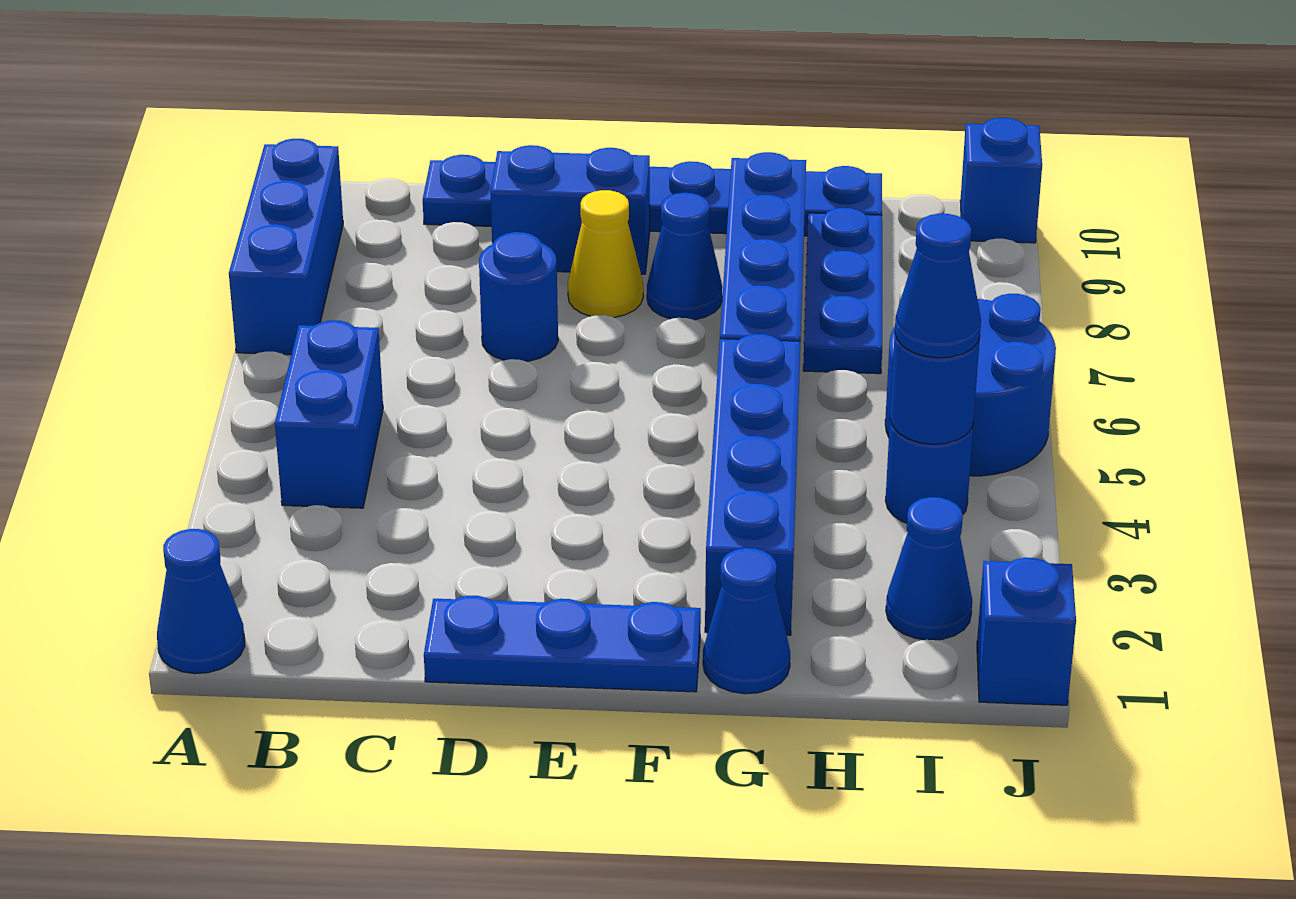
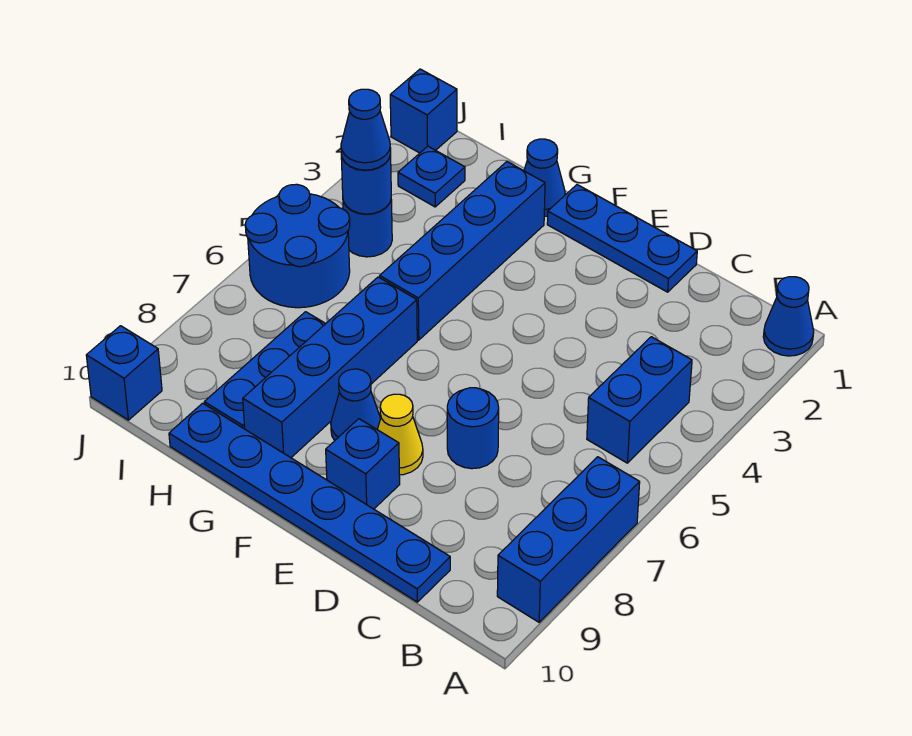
blue brick D9:E9 level 1 -> blue brick E9 level 1
blue cone I2 level 1 -> blue plate I2 level 1

